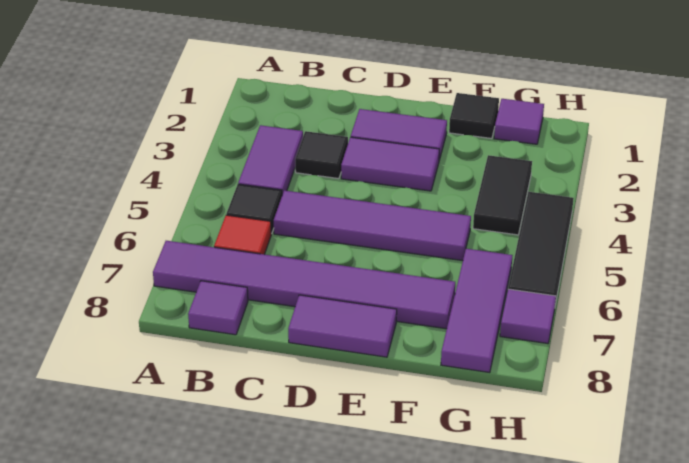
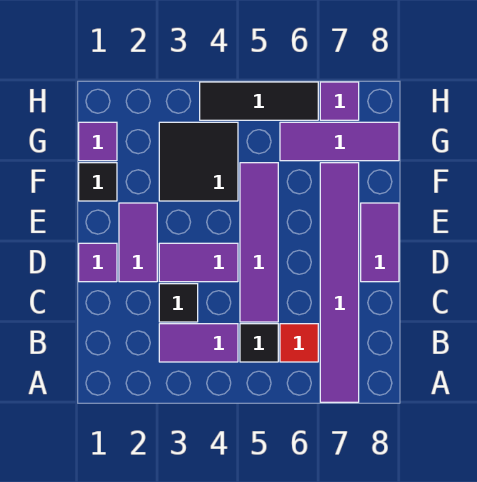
purple tile B8 level 1 -> purple tile D1 level 1
purple tile D3:E3 level 1 -> purple tile D3:D4 level 1
black tile G3:G4 level 1 -> black tile F3:G4 level 1

